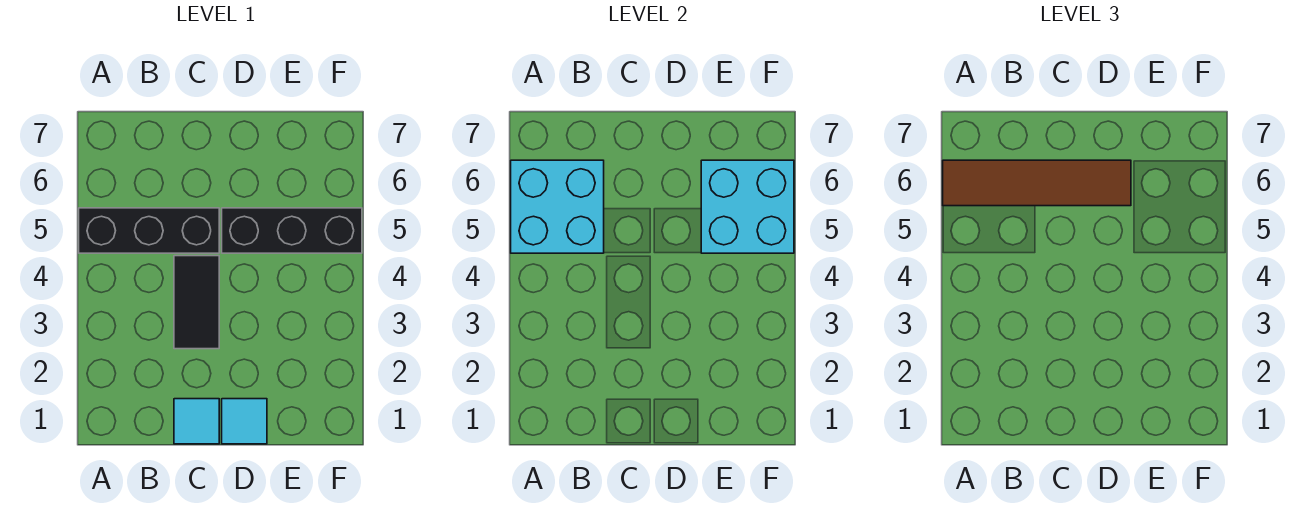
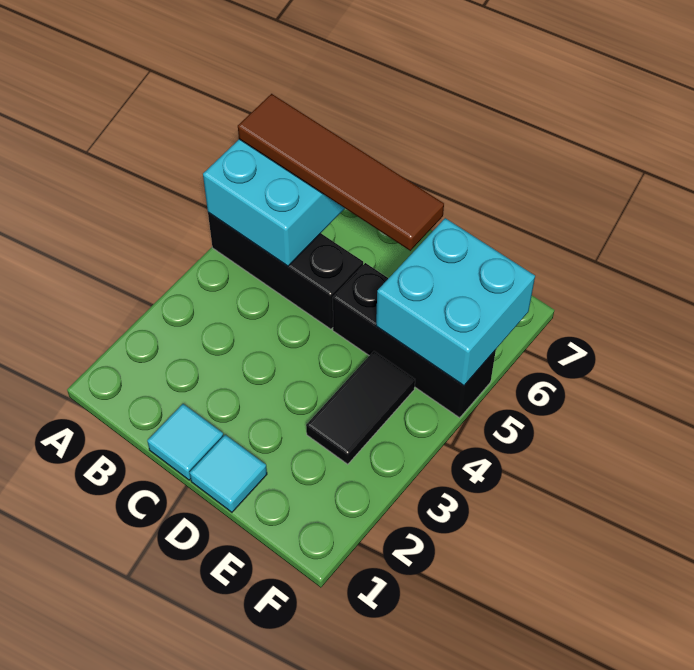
black tile C3:C4 level 1 -> black tile E3:E4 level 1

